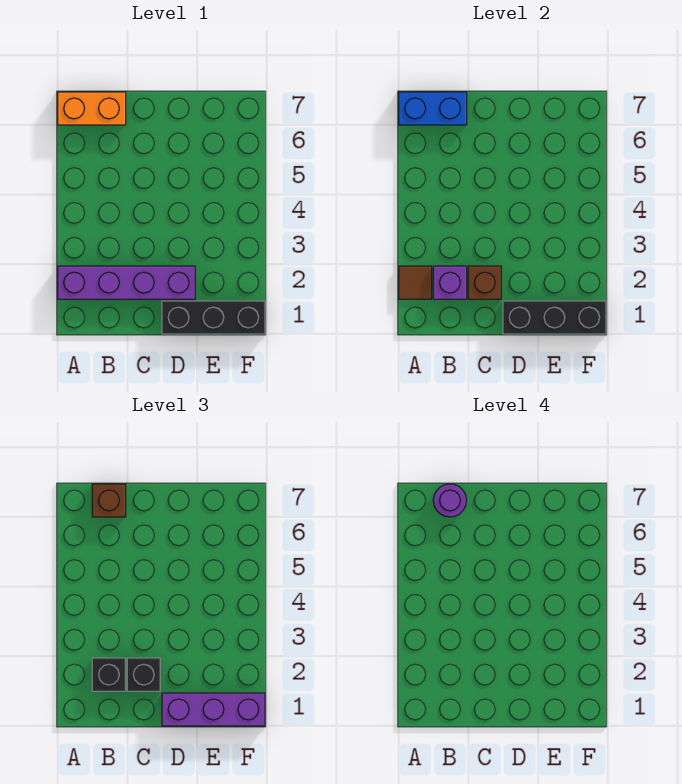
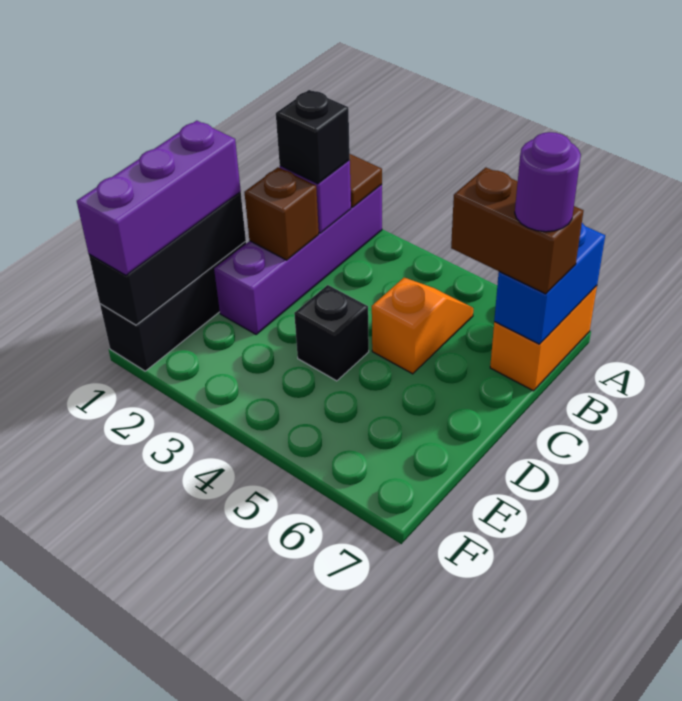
none -> orange slope B5:C5 level 1 top C
brown brick B7 level 3 -> brown brick B6:B7 level 3
black brick C2 level 3 -> black brick D4 level 1

